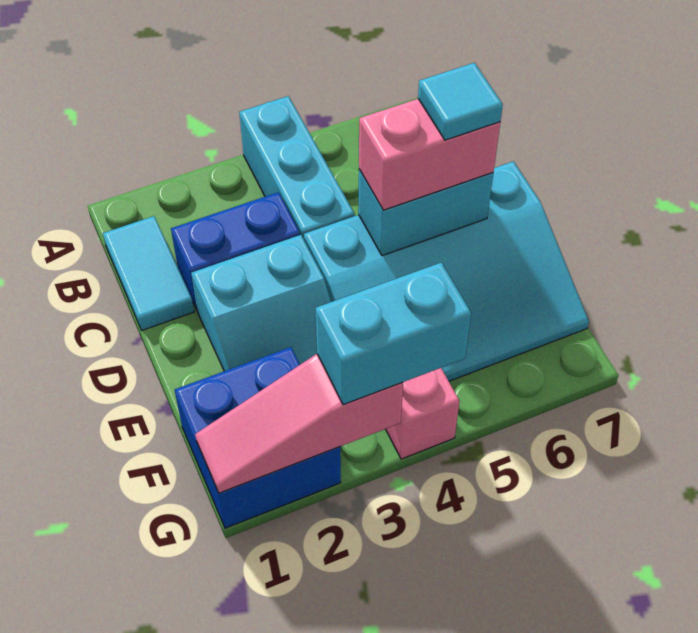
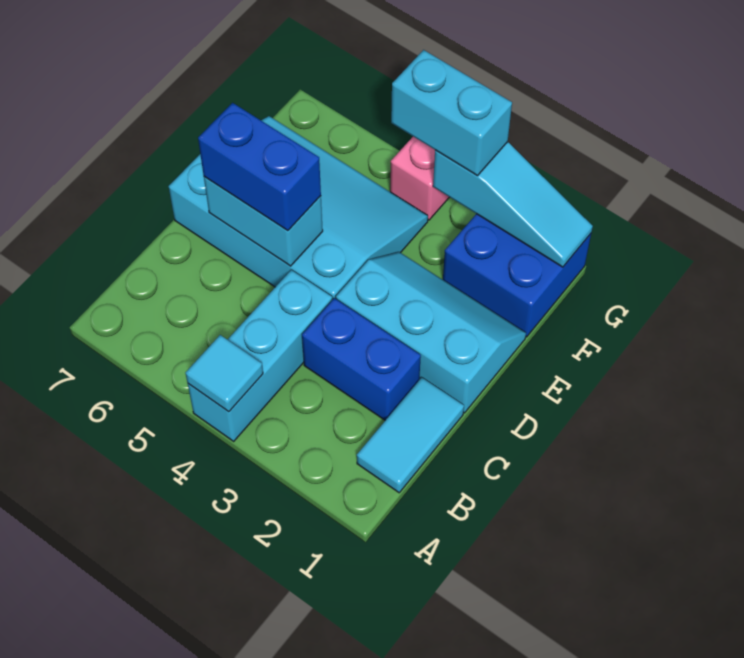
cyan slope D2:E3 level 1 top D -> cyan slope D1:E3 level 1 top D
pink brick D5:D6 level 3 -> blue brick D5:D6 level 3
cyan tile D6 level 4 -> cyan tile A4 level 2
pink slope G1:G3 level 2 top 3 -> cyan slope G1:G3 level 2 top 3

